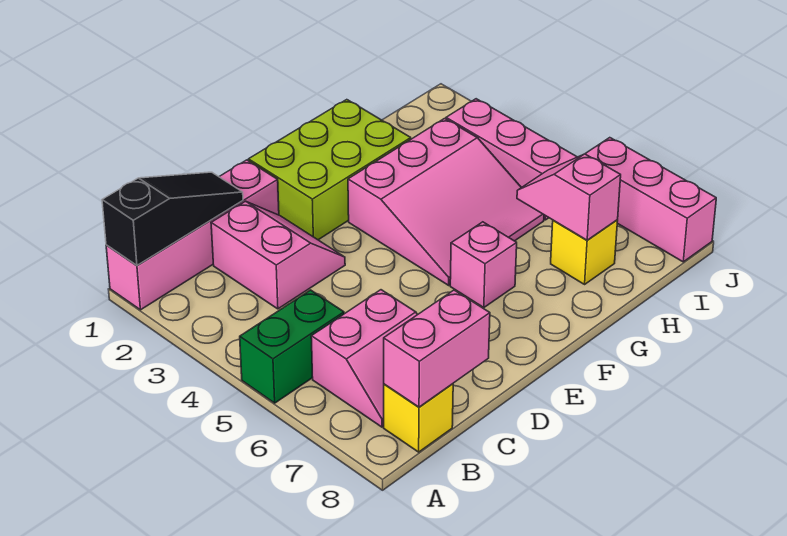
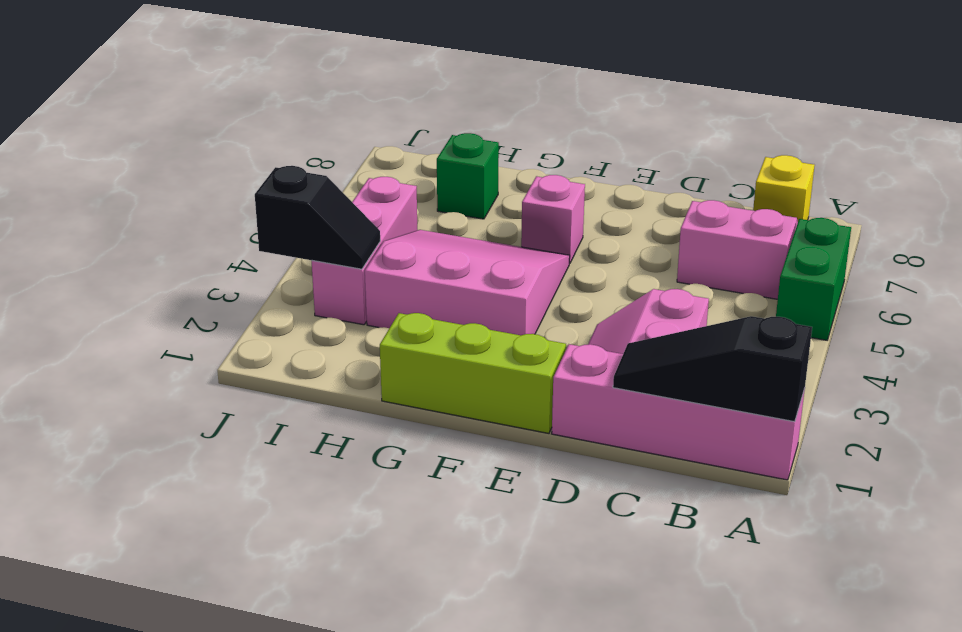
green brick A5:B5 level 1 -> green brick A5:A6 level 1
pink brick B8:C8 level 2 -> none
lime brick E1:G2 level 1 -> lime brick E1:G1 level 1
pink slope H6:H7 level 2 top 7 -> none
yellow brick H7 level 1 -> green brick H7 level 1
none -> black slope I3:J3 level 2 top J
pink brick J6:J8 level 1 -> none

